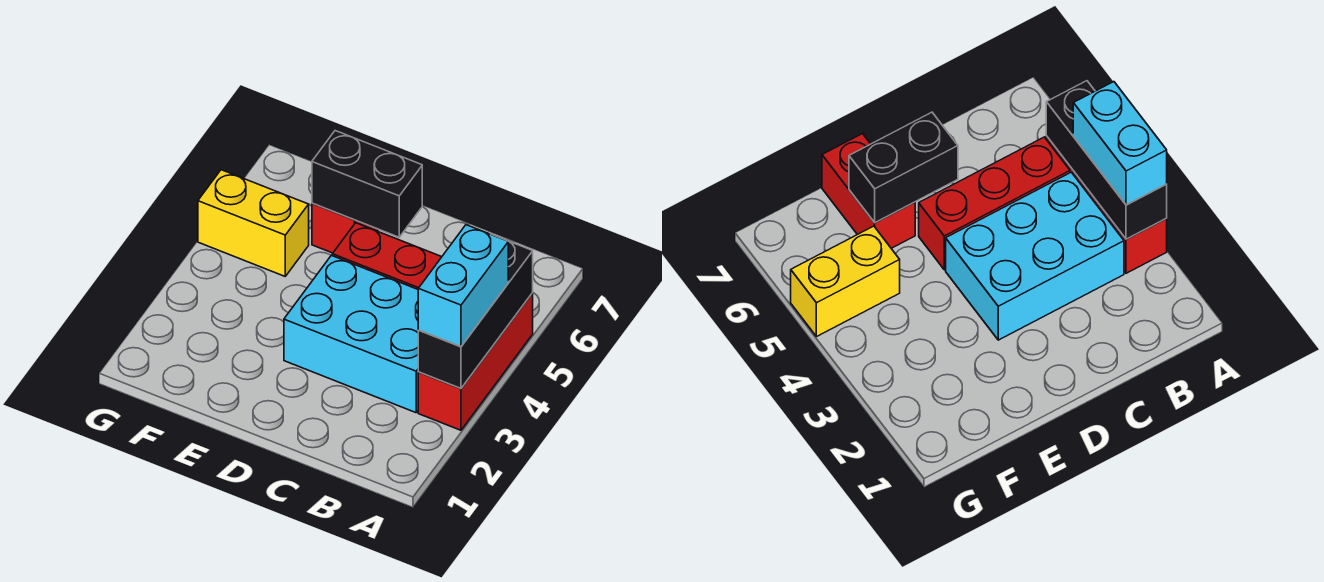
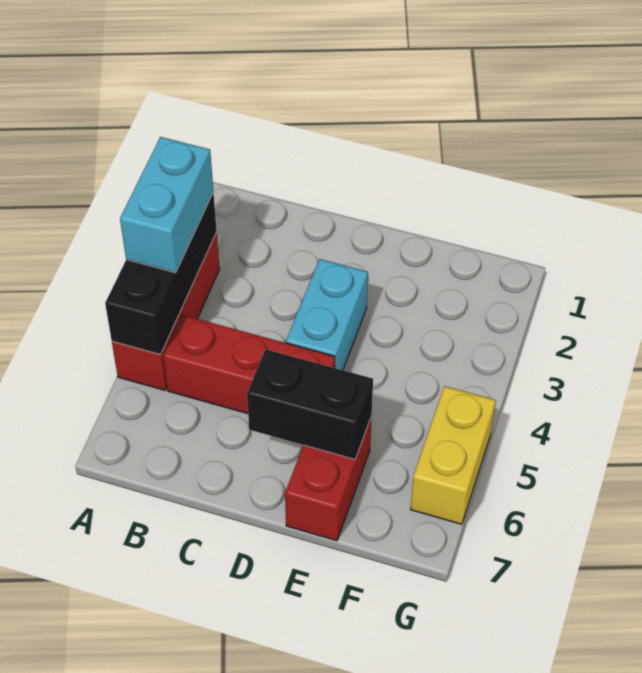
cyan brick B3:D4 level 1 -> cyan brick D3:D4 level 1
yellow brick F5:G5 level 1 -> yellow brick G5:G6 level 1

